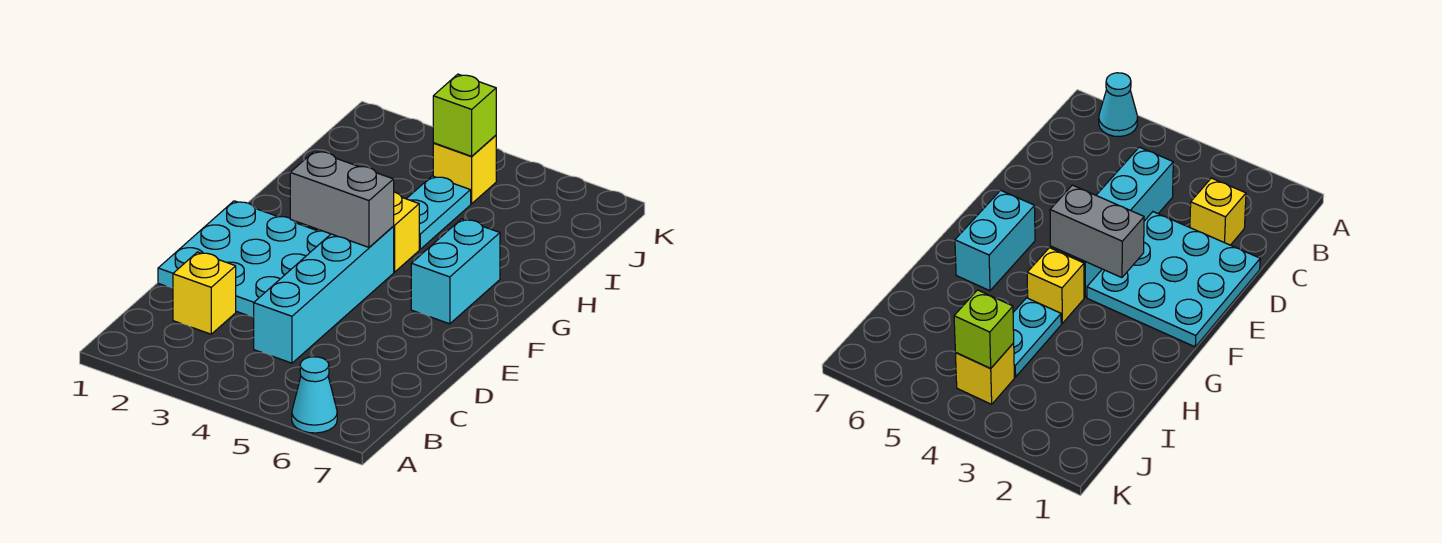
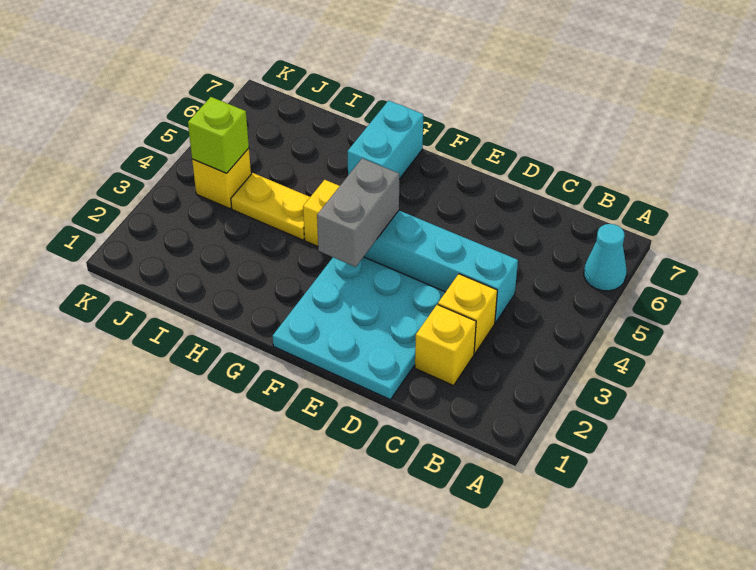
none -> yellow brick C3 level 1
cyan brick F6:G6 level 1 -> cyan brick G6:G7 level 1
cyan plate H4:I4 level 1 -> yellow plate H4:I4 level 1

